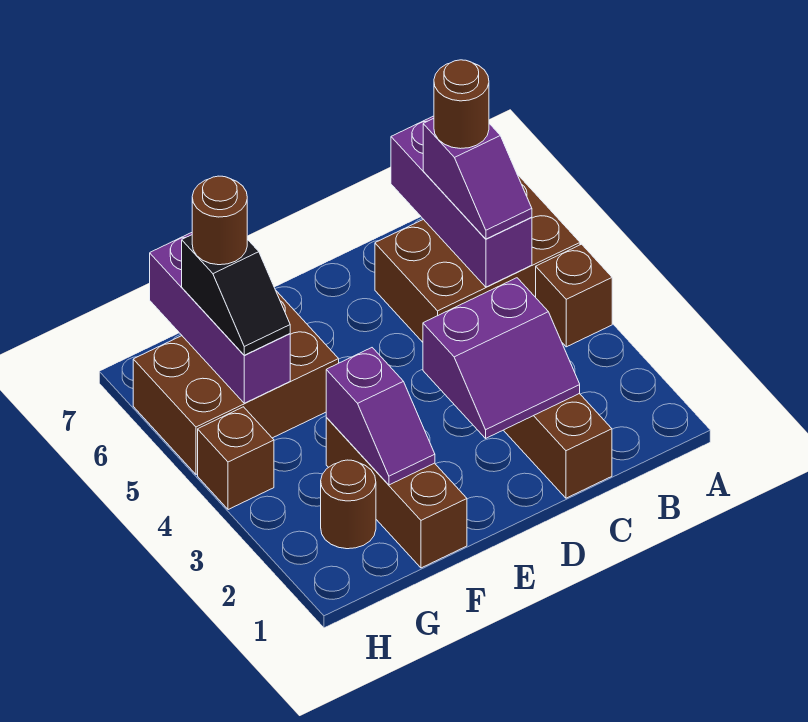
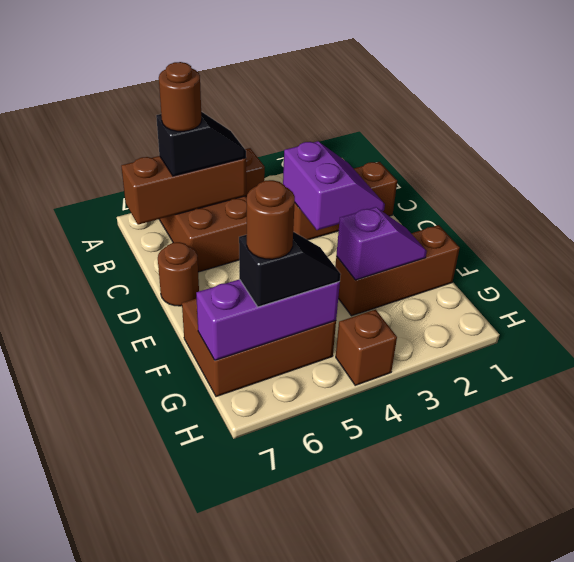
purple brick B5:B7 level 2 -> brown brick B5:B7 level 2
purple slope B5:B6 level 3 top 6 -> black slope B5:B6 level 3 top 6
brown brick F5:H6 level 1 -> brown brick F5:G7 level 1
brown round brick G2 level 1 -> brown round brick D7 level 1

